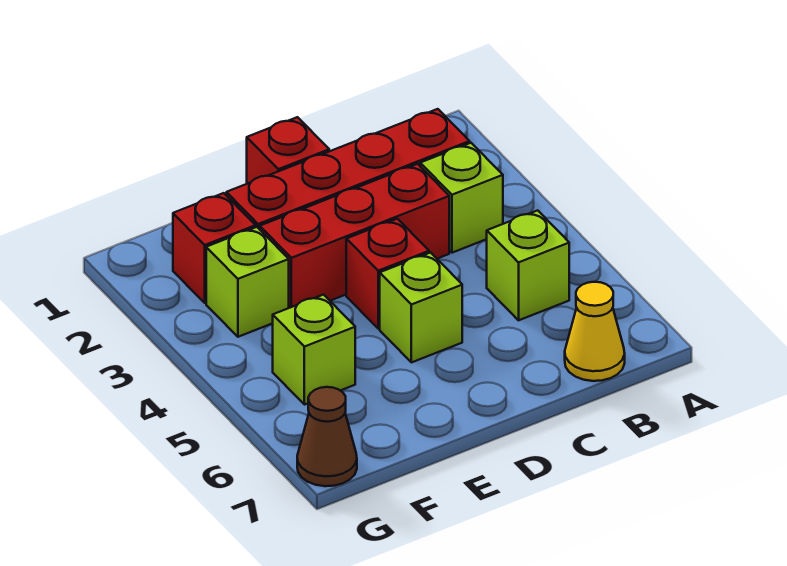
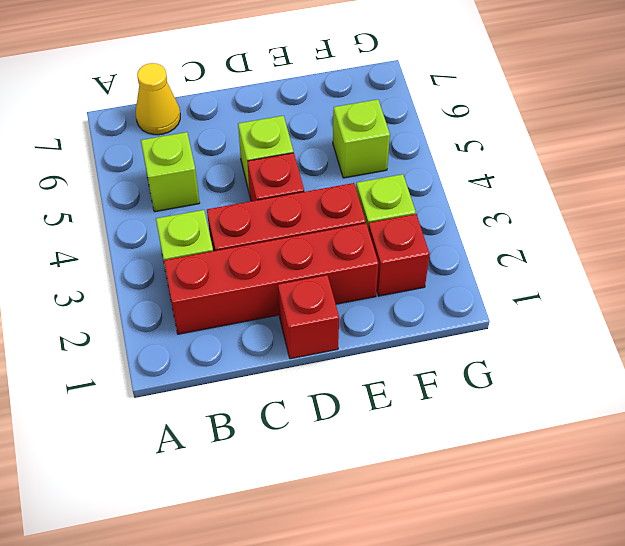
brown cone G7 level 1 -> none

